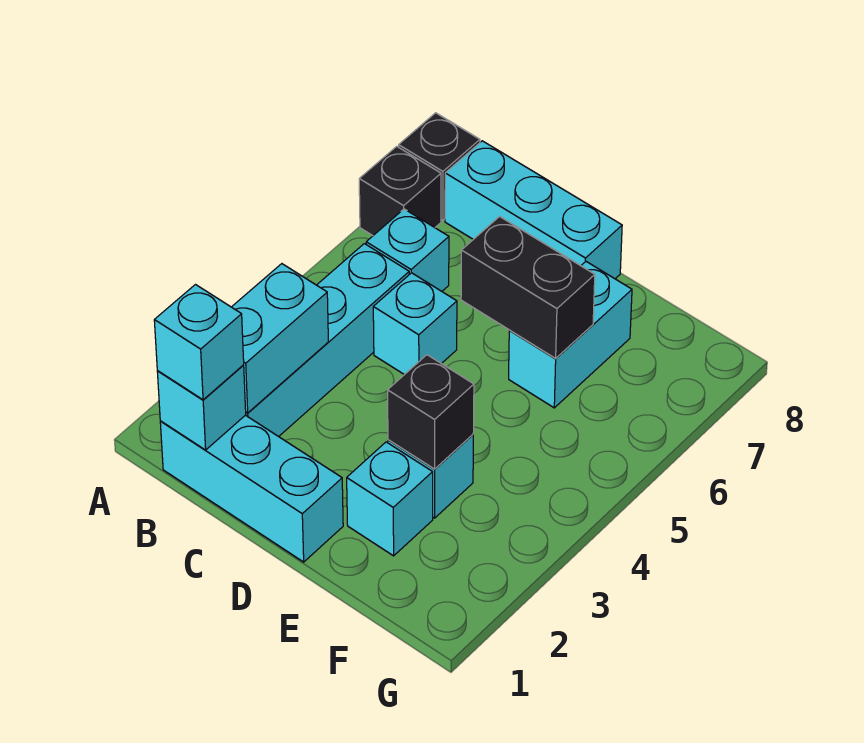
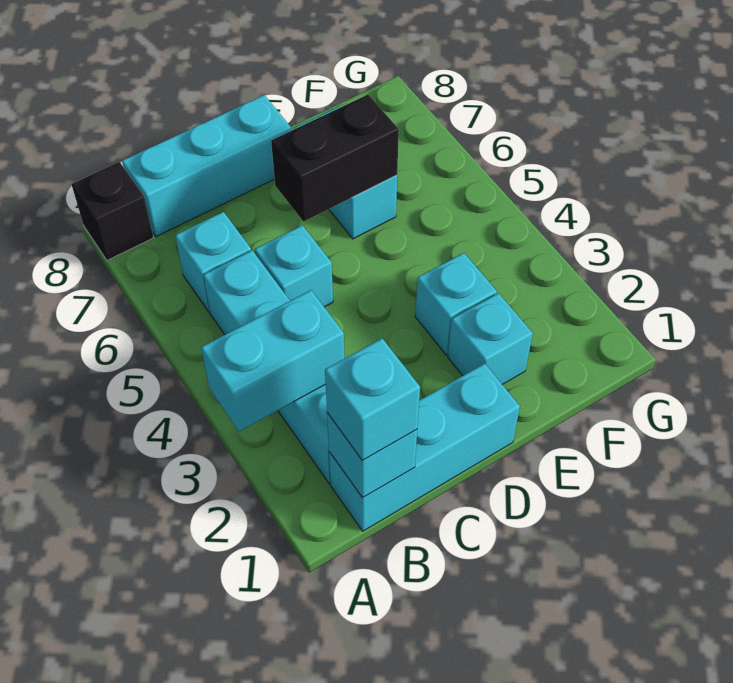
black brick A7 level 1 -> none
cyan brick B2:B3 level 2 -> cyan brick A3:B3 level 2
black brick E3 level 2 -> none

